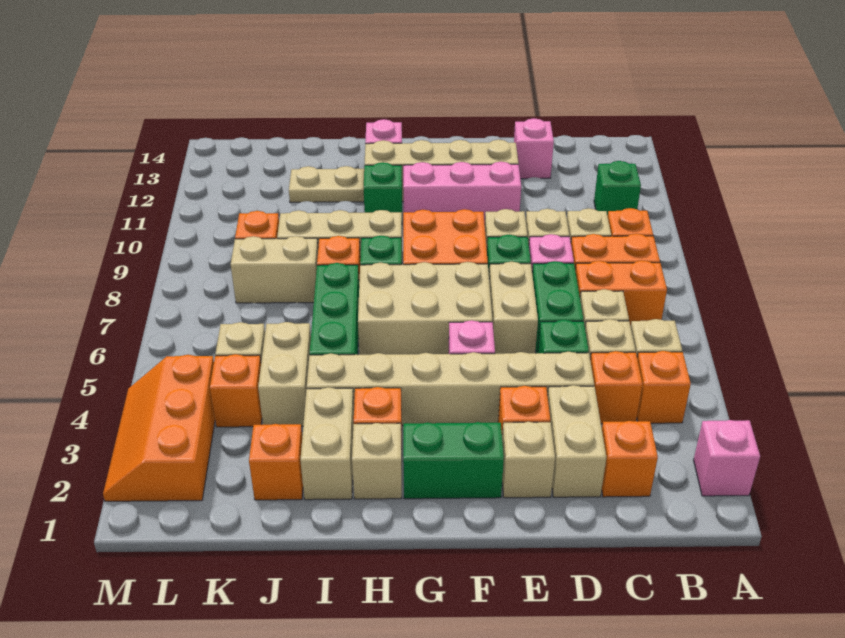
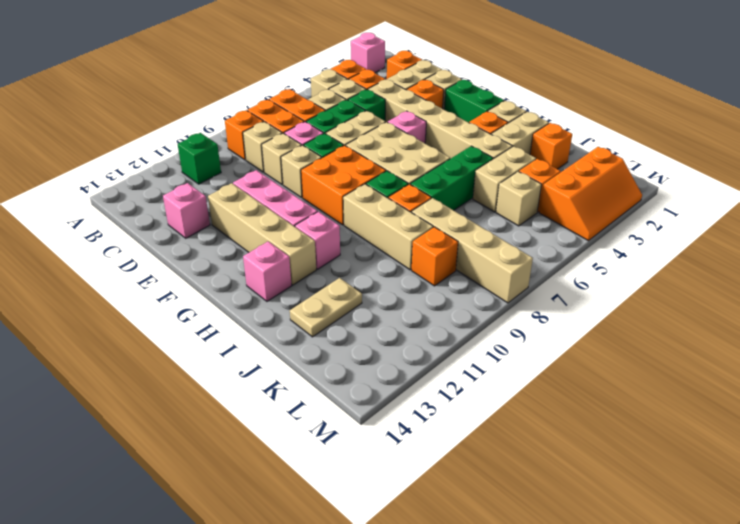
green brick H11 level 1 -> pink brick H11 level 1
tan plate I12:J12 level 1 -> tan plate J12:J13 level 1
tan brick J8:K8 level 1 -> tan brick J8:M8 level 1

